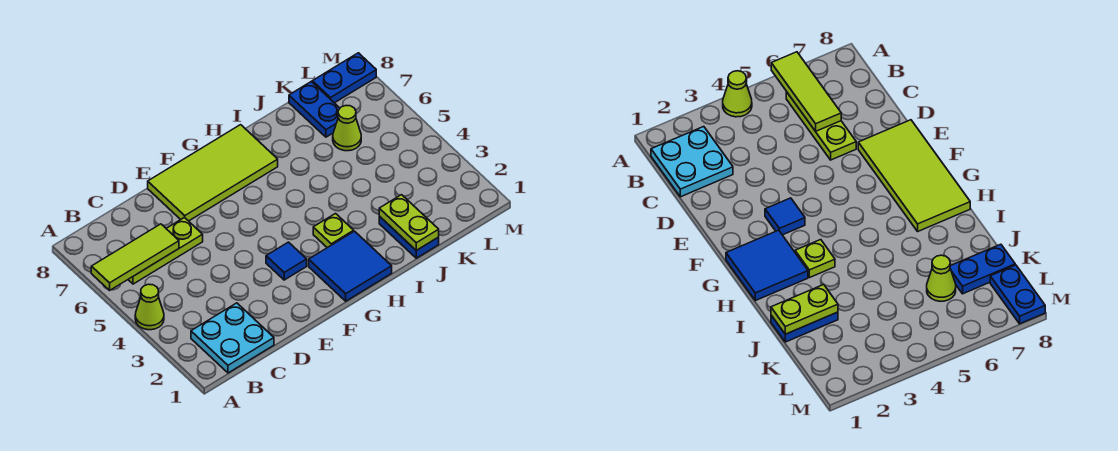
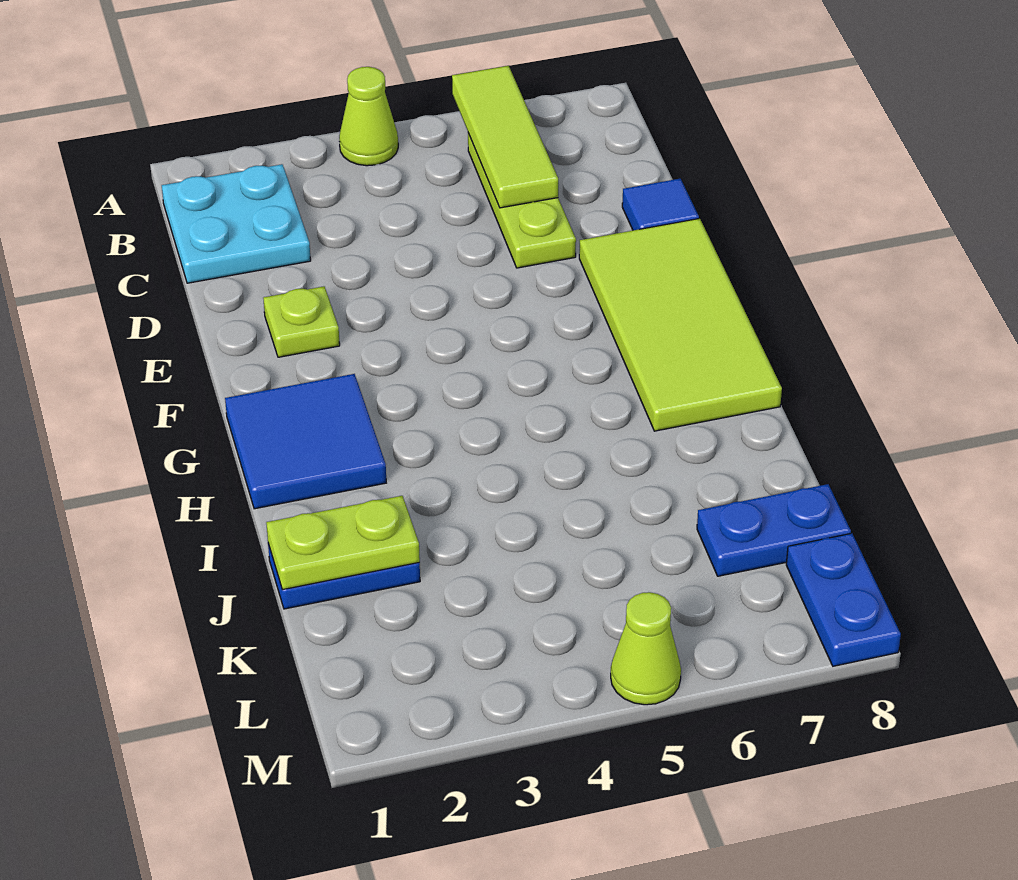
blue tile F3 level 1 -> blue tile D8 level 1
lime plate H3 level 1 -> lime plate E2 level 1
lime cone K6 level 1 -> lime cone M5 level 1

